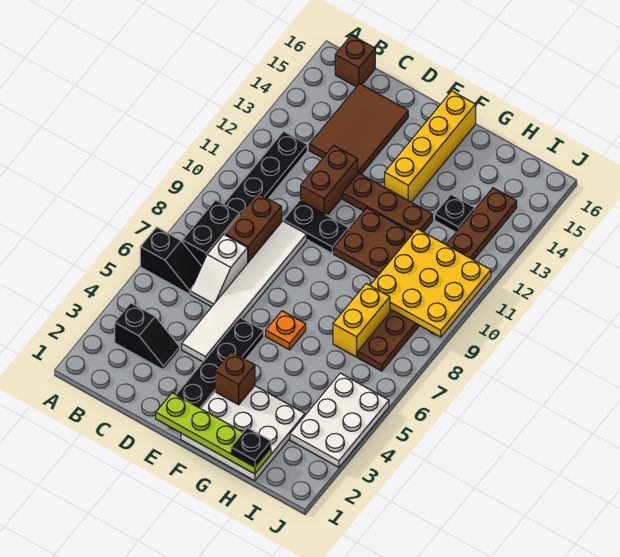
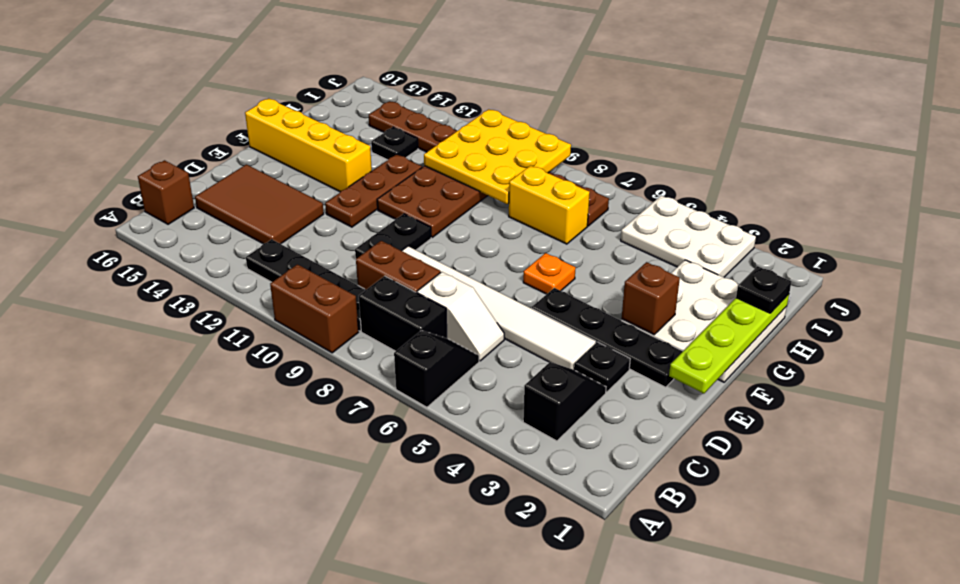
none -> black plate D3 level 1
brown brick D11:D12 level 1 -> brown brick A9:A10 level 1

